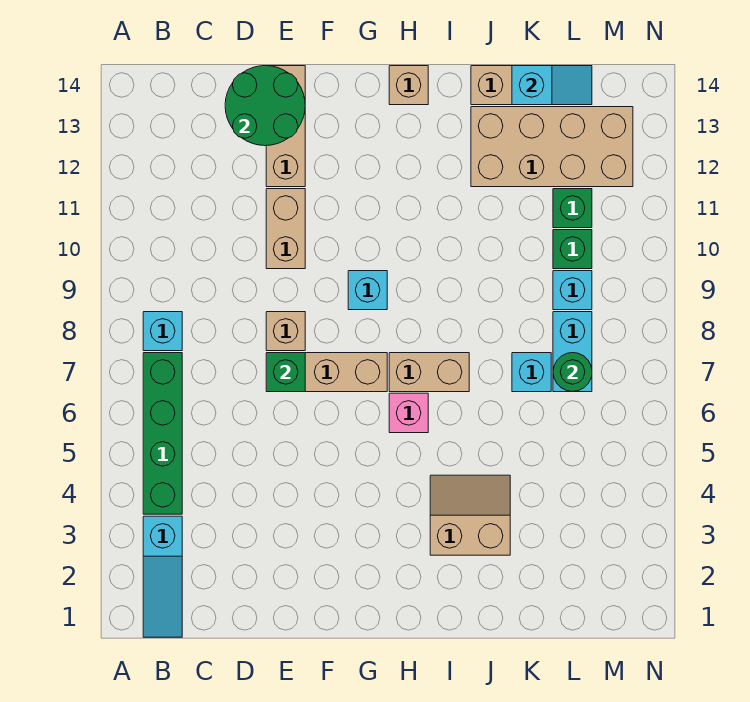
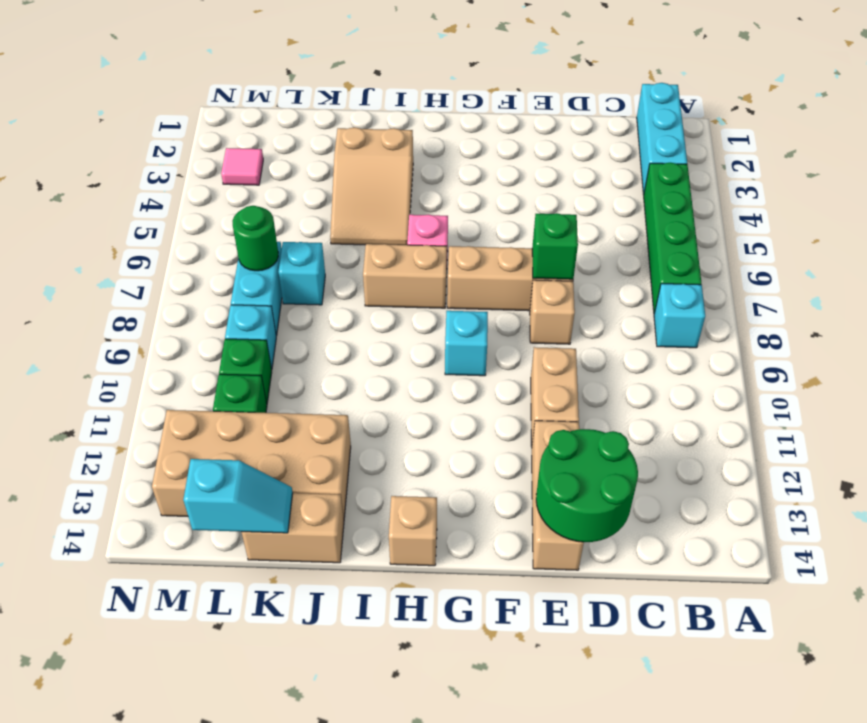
cyan slope B1:B3 level 1 top 3 -> cyan brick B1:B3 level 1
tan slope I3:J4 level 1 top 3 -> tan slope I3:J5 level 1 top 3
cyan slope K14:L14 level 2 top K -> cyan slope K14:L14 level 2 top L
none -> pink tile M3 level 1

